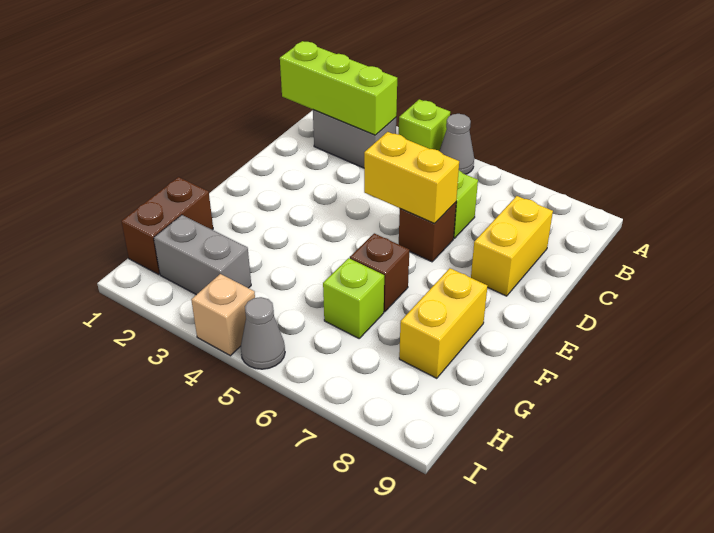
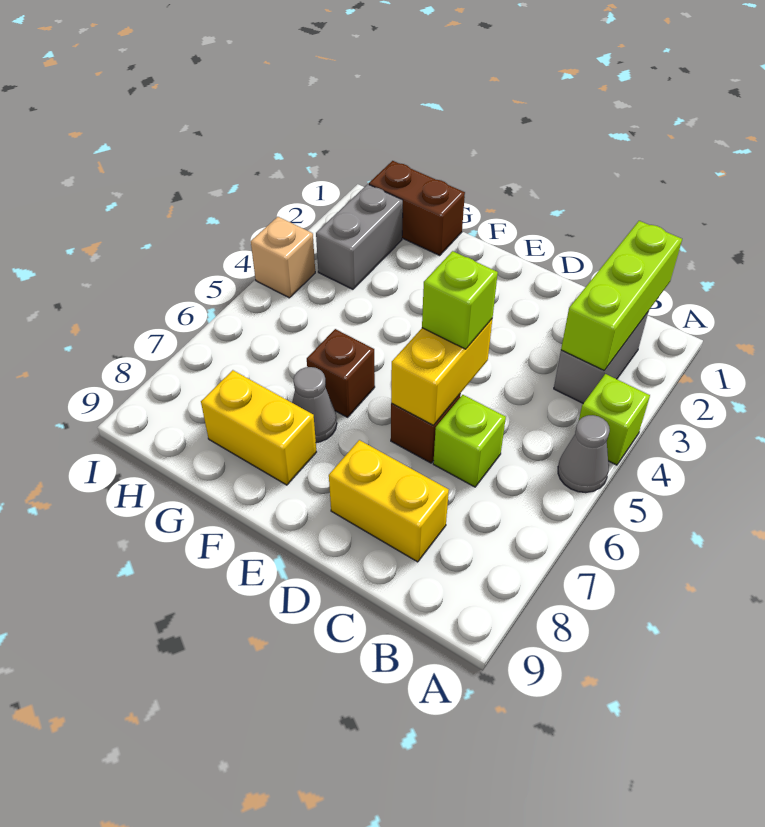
lime brick G6 level 1 -> lime brick D5 level 3
grey cone I5 level 1 -> grey cone F7 level 1

